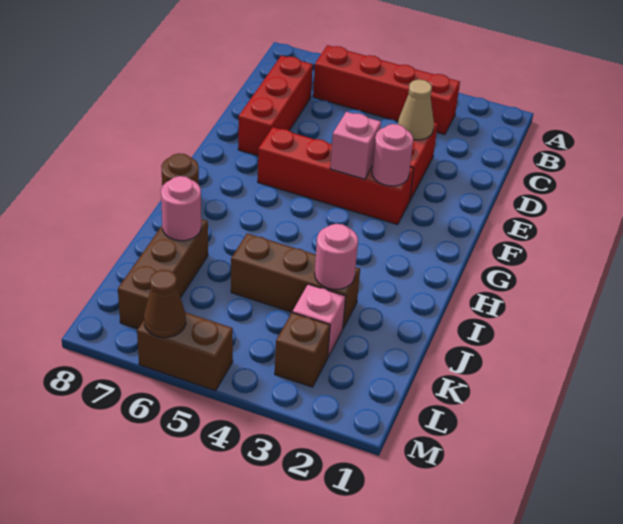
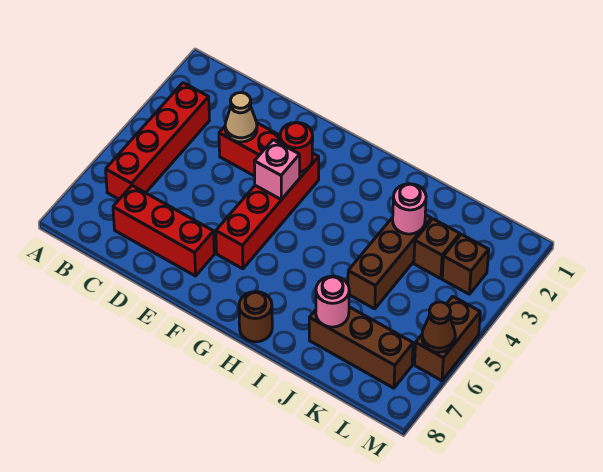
pink round brick F3 level 2 -> red round brick F3 level 2
pink brick K3 level 1 -> brown brick K3 level 1

